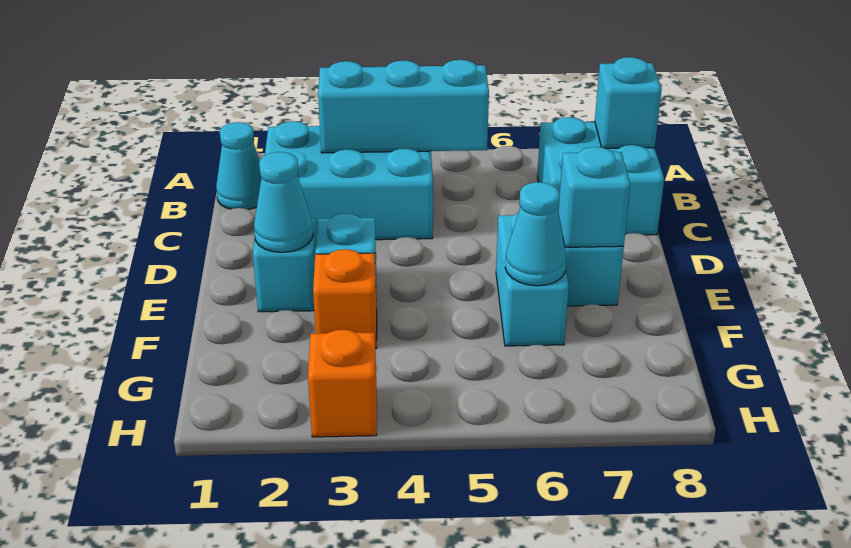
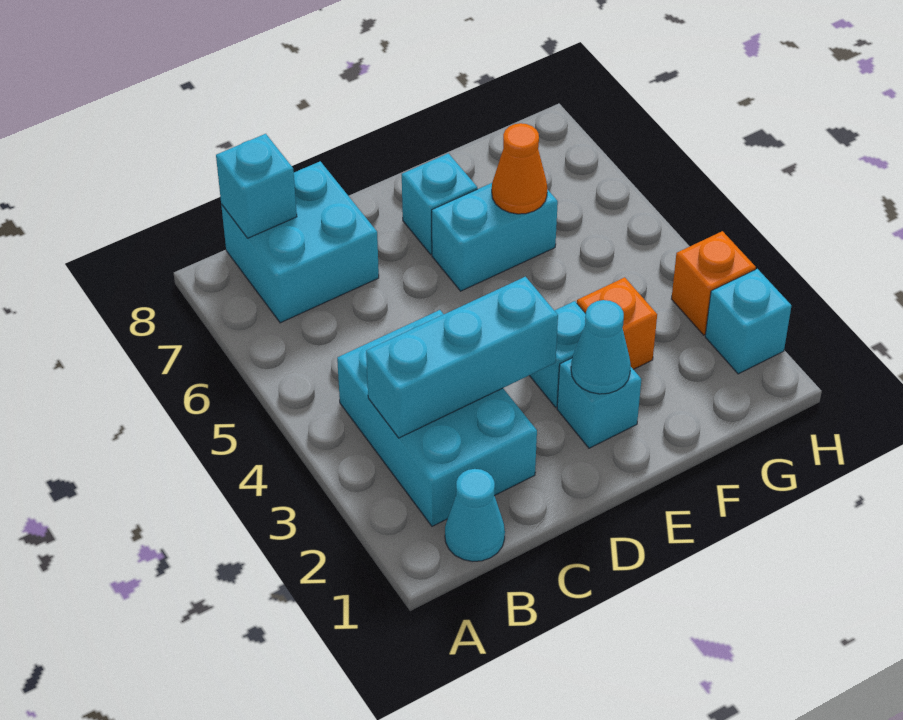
cyan brick B3:B5 level 2 -> cyan brick B3:D3 level 2
cyan brick E7 level 2 -> cyan brick H2 level 1
cyan cone F6 level 2 -> orange cone F6 level 2

